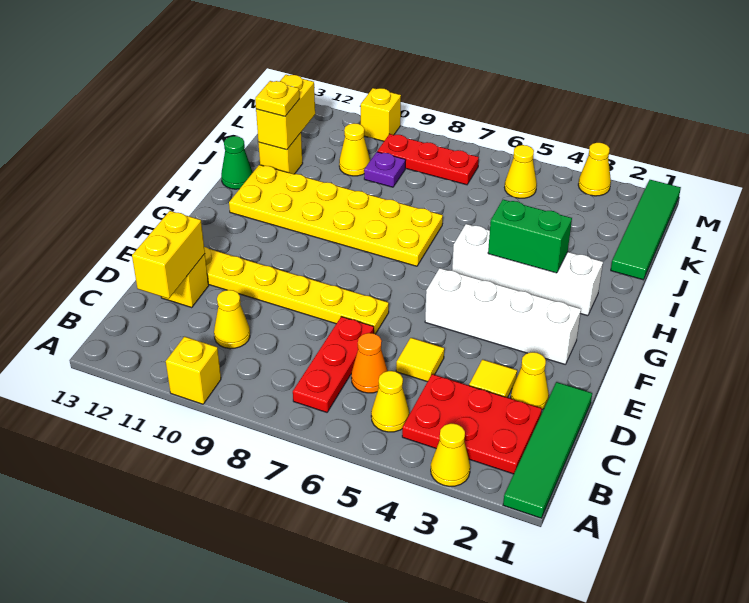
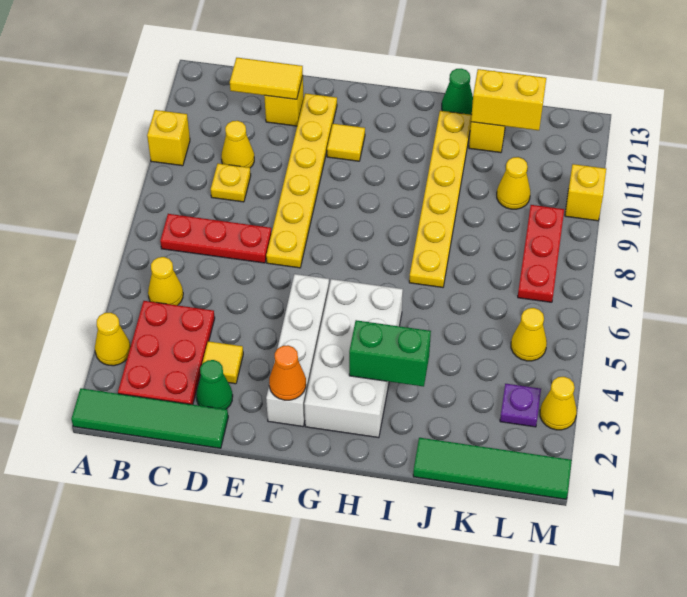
orange cone C6 level 1 -> orange cone F2 level 2
yellow brick C12:D12 level 2 -> yellow tile C12:D12 level 2
yellow cone D2 level 1 -> green cone D2 level 1
yellow tile D5 level 1 -> yellow tile F11 level 1
white brick H2:H5 level 1 -> white brick G2:H5 level 1
green brick H3:H4 level 2 -> green brick H3:I3 level 2
yellow plate H7:I12 level 1 -> yellow plate I7:I12 level 1
yellow plate J12 level 3 -> yellow plate C9 level 1
purple plate K9 level 1 -> purple plate L3 level 1

